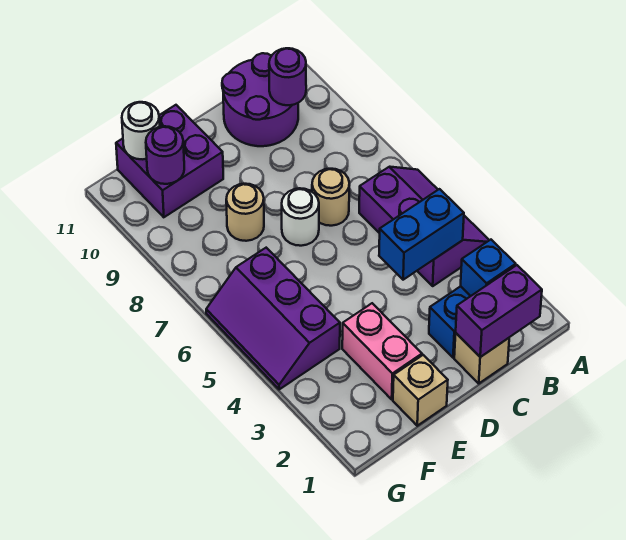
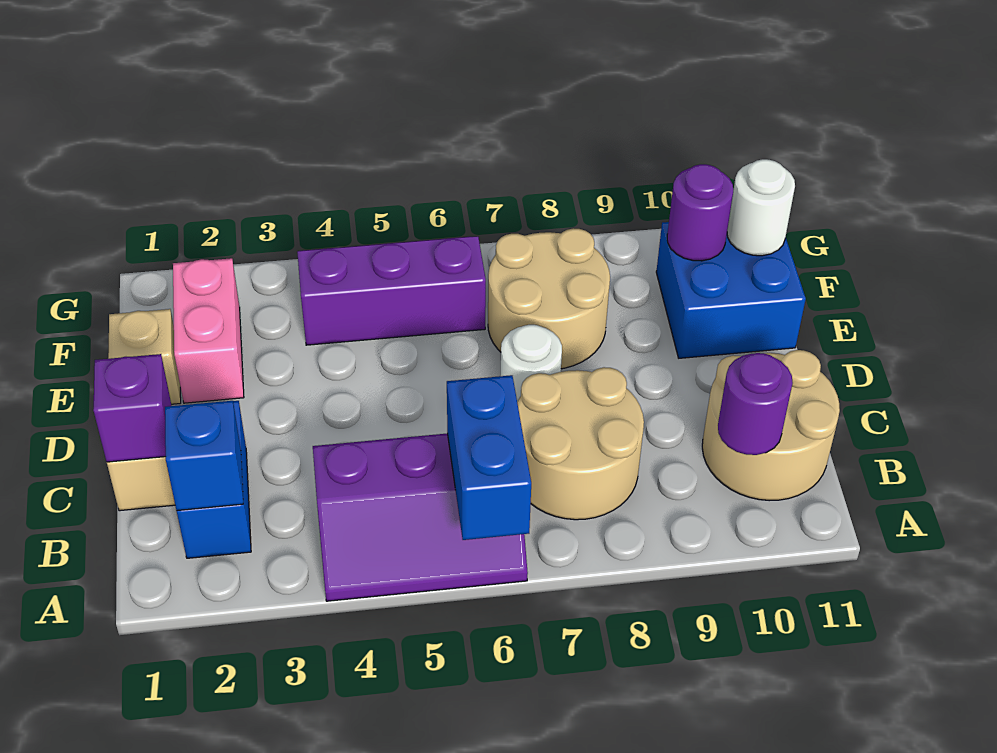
purple brick B1:C1 level 2 -> purple brick C1 level 2
blue brick B4:C4 level 2 -> blue brick A6:B6 level 2
purple round brick B10:C11 level 1 -> tan round brick B10:C11 level 1
tan round brick C7 level 1 -> tan round brick B7:C8 level 1
pink brick E2:E3 level 1 -> pink brick E2:F2 level 1
tan round brick E8 level 1 -> tan round brick E7:F8 level 1
purple brick E10:F11 level 1 -> blue brick E10:F11 level 1

